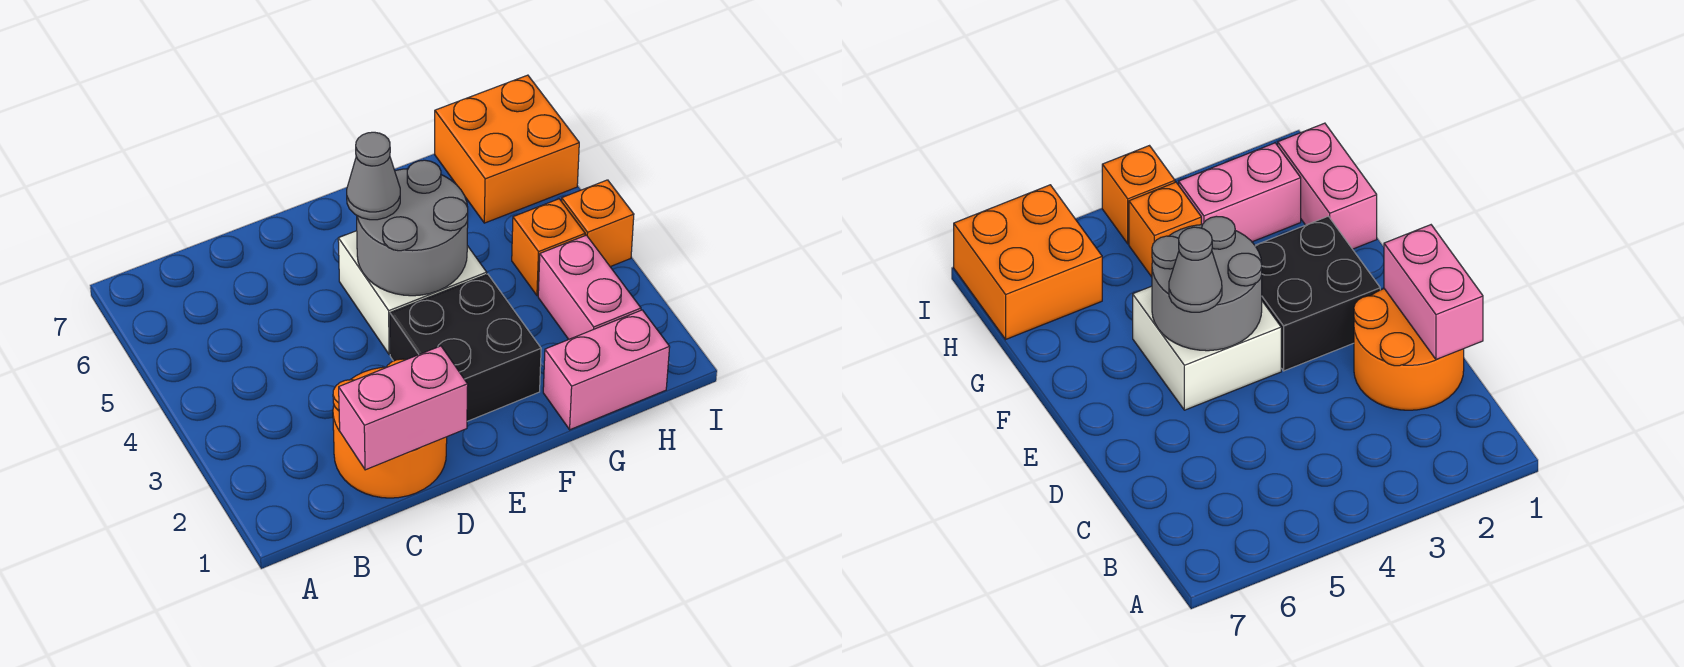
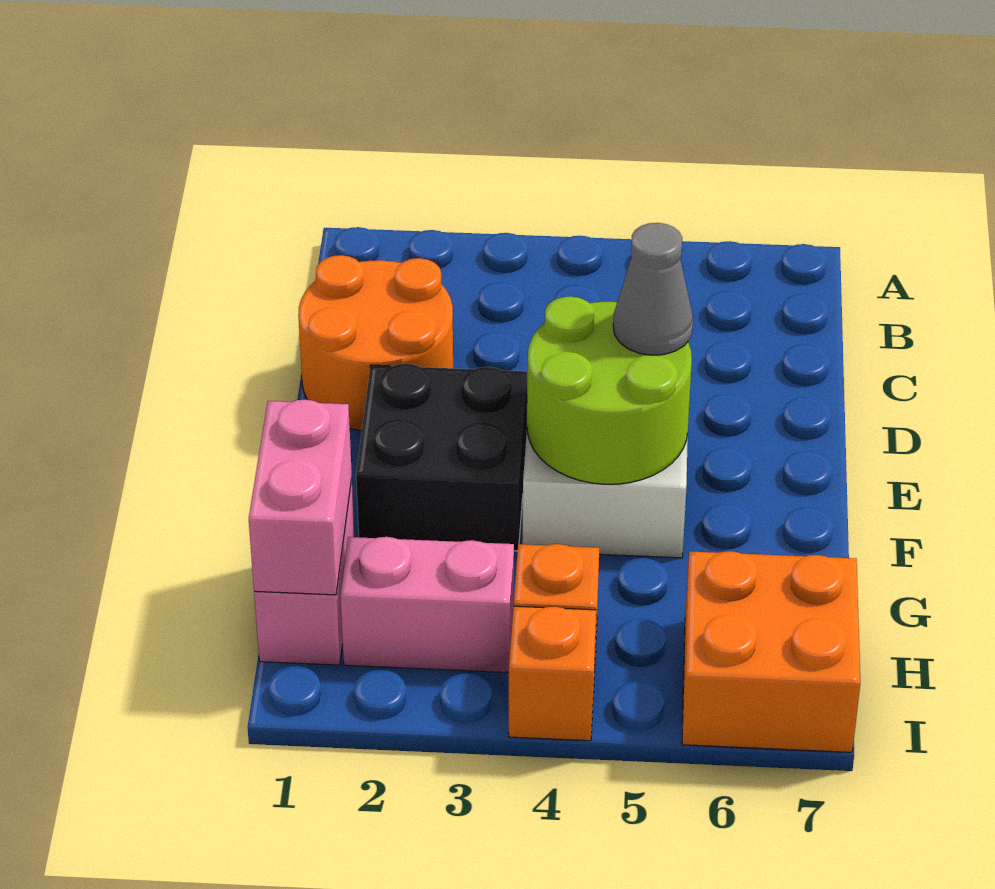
pink brick C1:D1 level 2 -> pink brick G1:H1 level 2
grey round brick E4:F5 level 2 -> lime round brick E4:F5 level 2

